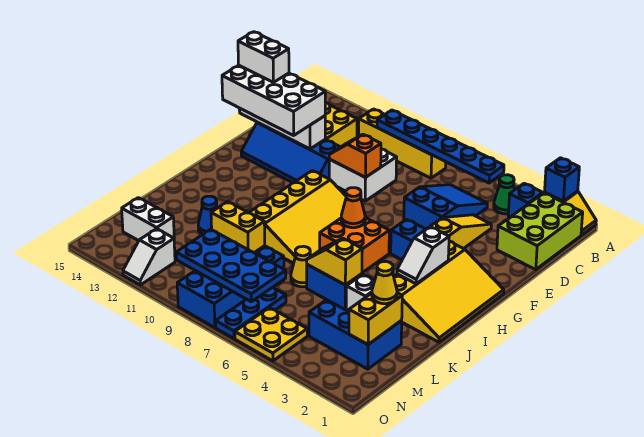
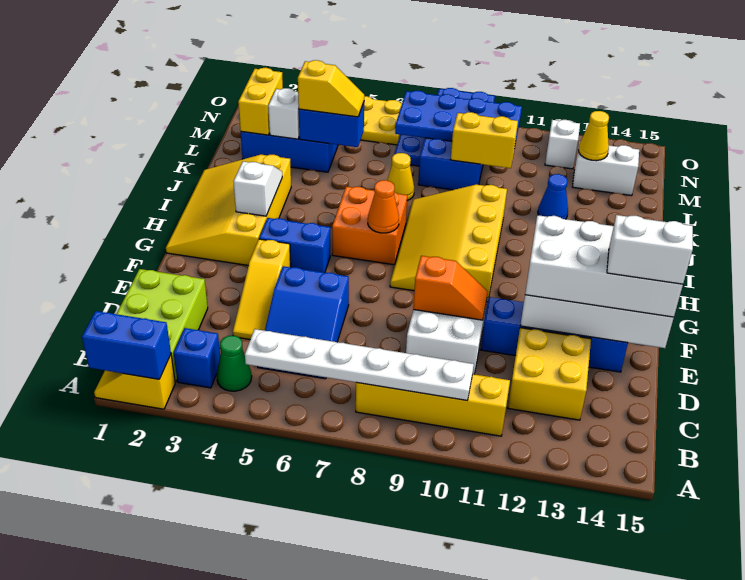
blue brick A2 level 2 -> blue brick A1:A2 level 2
blue plate B5:B10 level 2 -> white plate B5:B10 level 2
yellow cone L2 level 3 -> yellow cone M13 level 2

